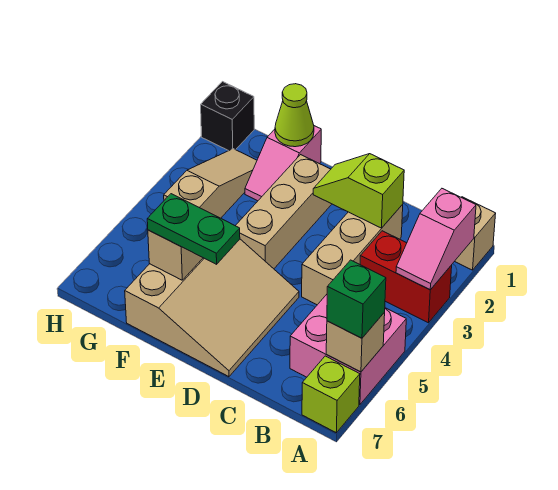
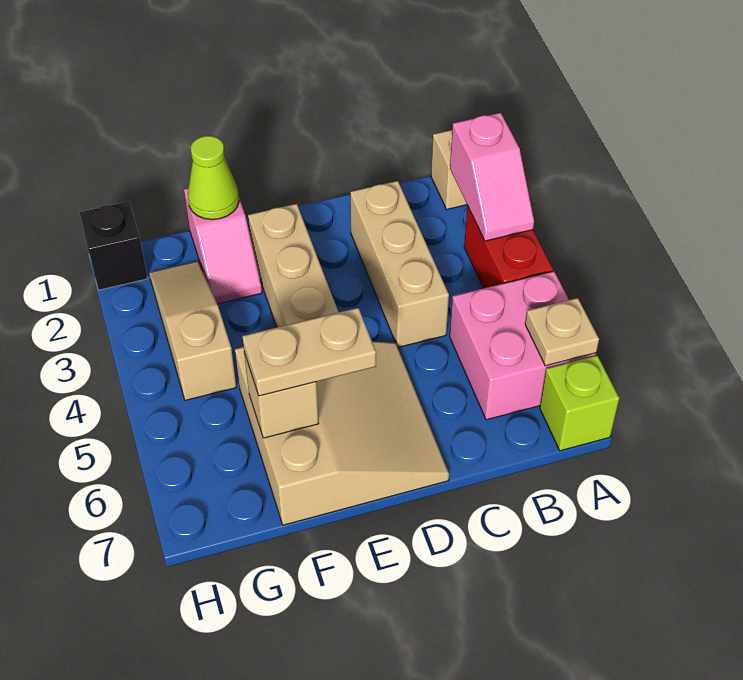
red brick A3:B3 level 1 -> red brick A3:A4 level 1
tan brick A6 level 2 -> tan plate A6 level 2
green brick A6 level 3 -> none
lime slope C2:D2 level 2 top C -> none
green plate E6:F6 level 3 -> tan plate E6:F6 level 3

